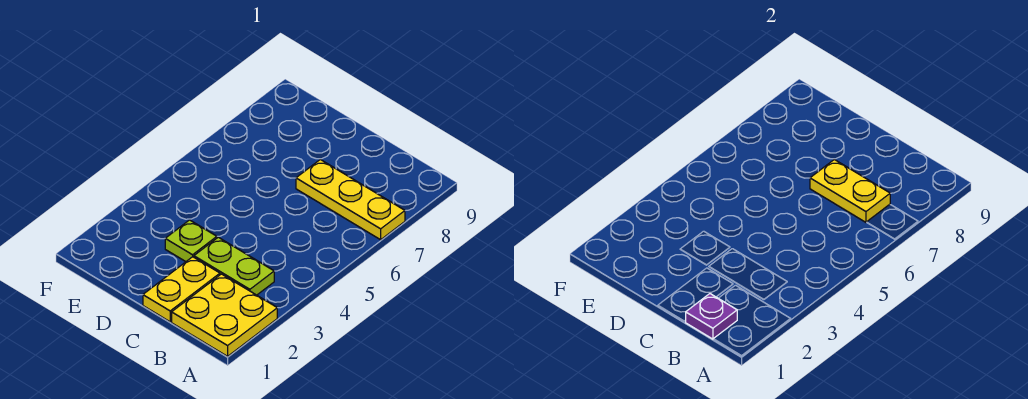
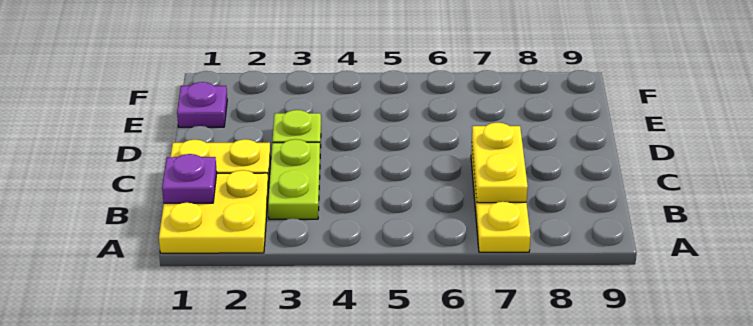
none -> purple plate E1 level 1

